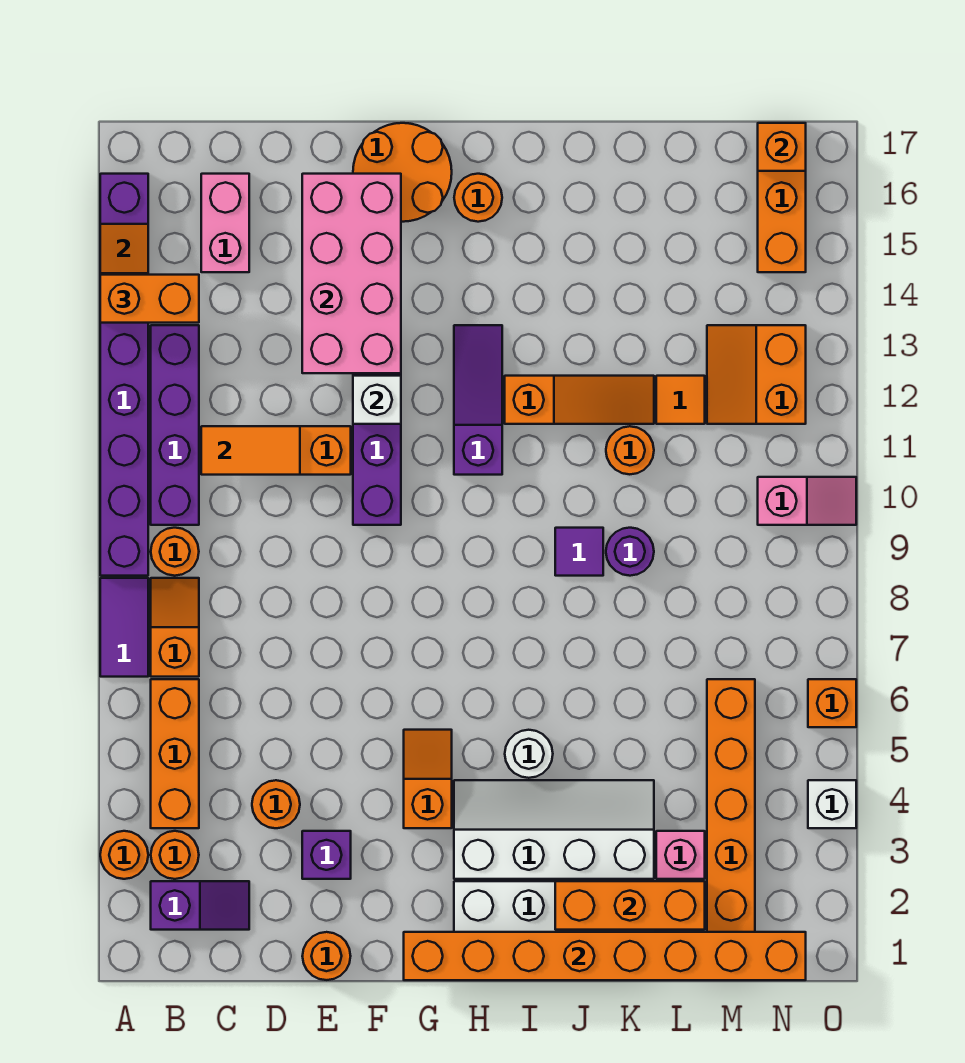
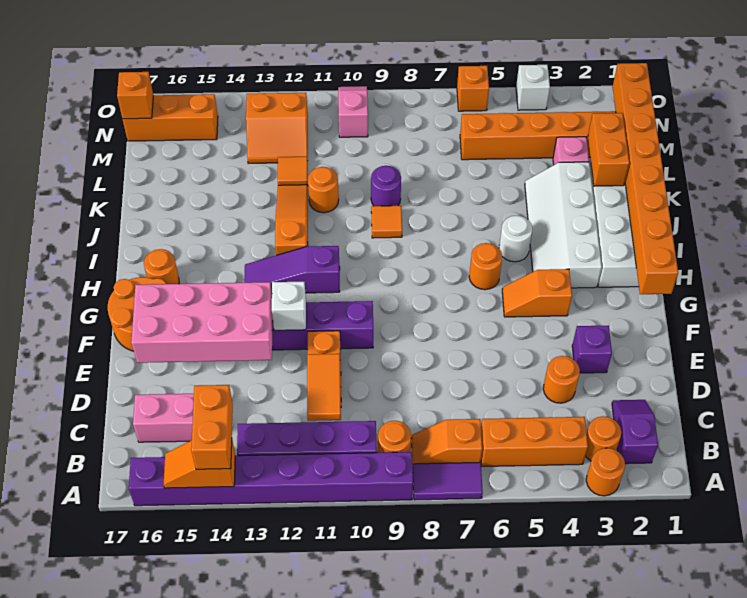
orange round brick E1 level 1 -> orange round brick H6 level 1
orange brick J2:L2 level 2 -> orange brick K2:L2 level 2
purple tile J9 level 1 -> orange tile J9 level 1

